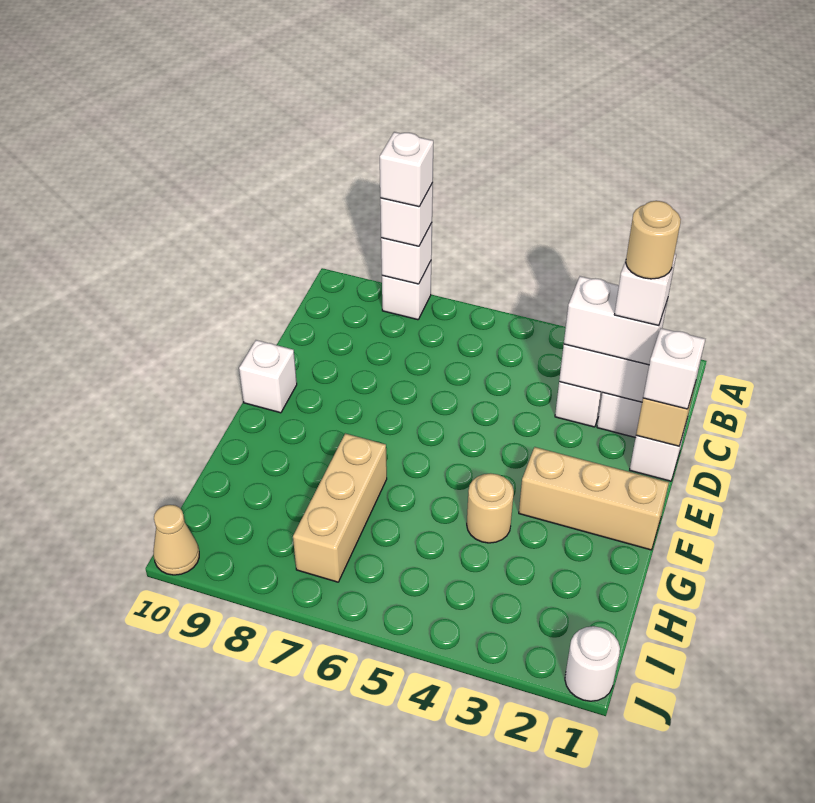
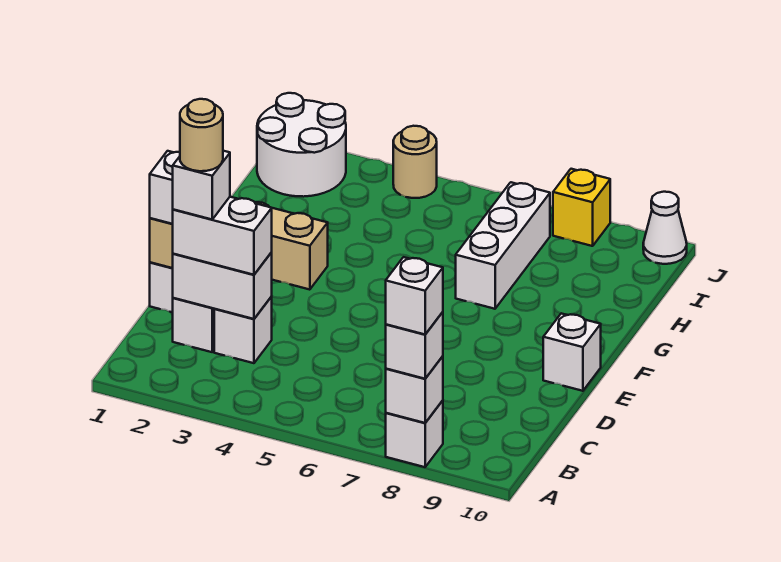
tan round brick G4 level 1 -> tan round brick J4 level 1
tan brick G7:I7 level 1 -> white brick G7:I7 level 1
white round brick J1 level 1 -> white round brick I1:J2 level 1
none -> yellow brick J8 level 1
tan cone J10 level 1 -> white cone J10 level 1

